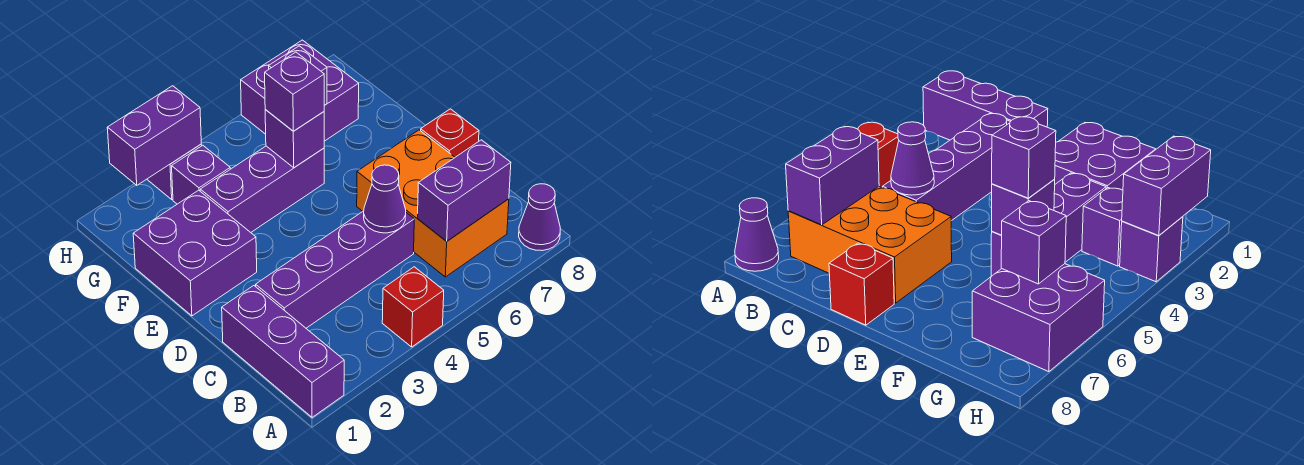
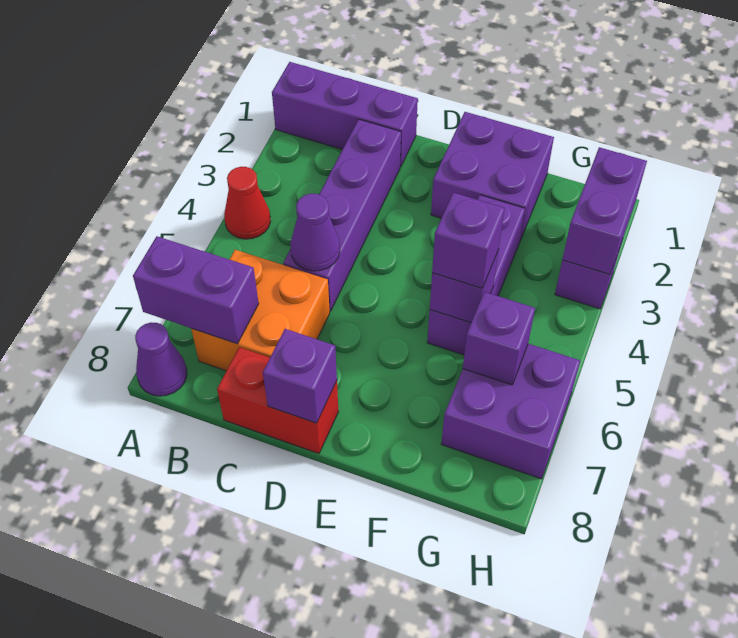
red brick A4 level 1 -> red cone A4 level 1
orange brick B6:D7 level 1 -> orange brick B6:C7 level 1
purple brick B6:B7 level 2 -> purple brick A7:B7 level 2
red brick D8 level 1 -> red brick C8:D8 level 1
purple brick G3 level 1 -> purple brick D8 level 2

